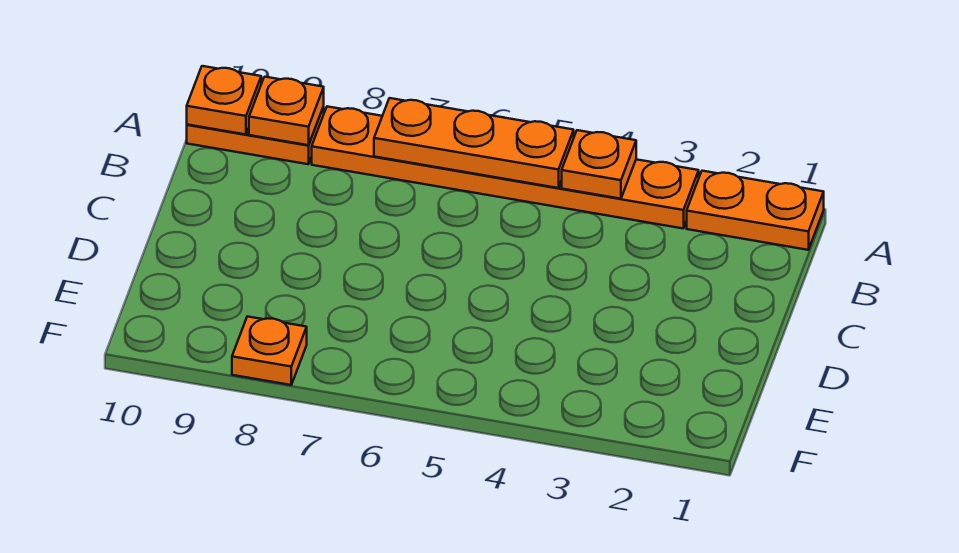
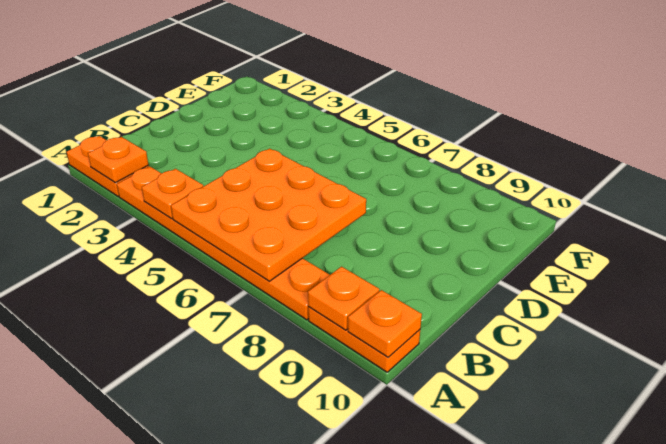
orange plate A5:A7 level 2 -> orange plate A5:C7 level 2
orange plate F8 level 1 -> orange plate A2 level 2

